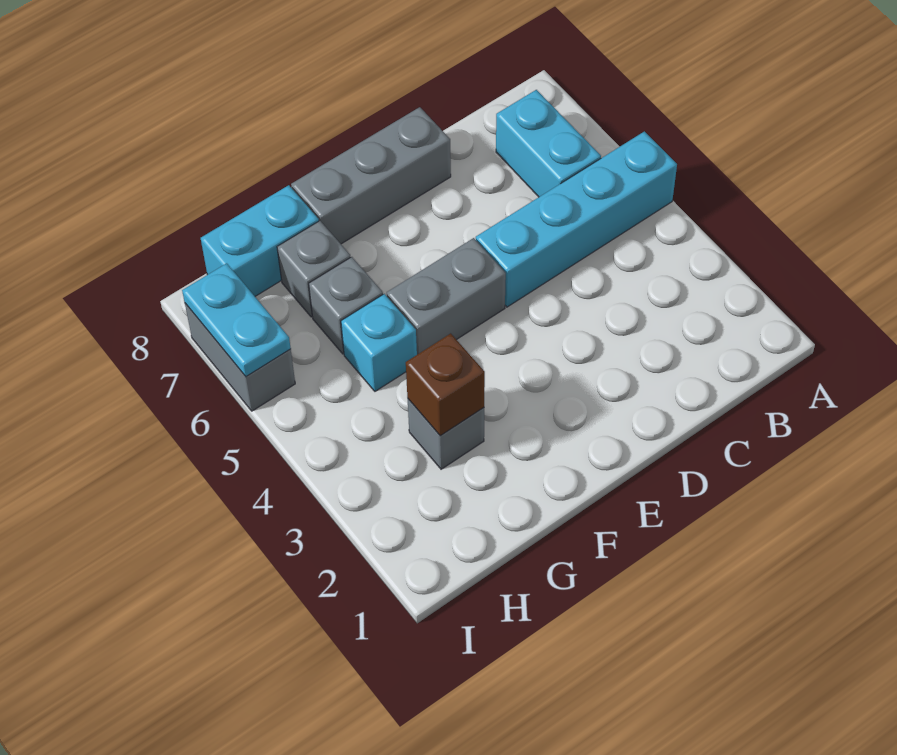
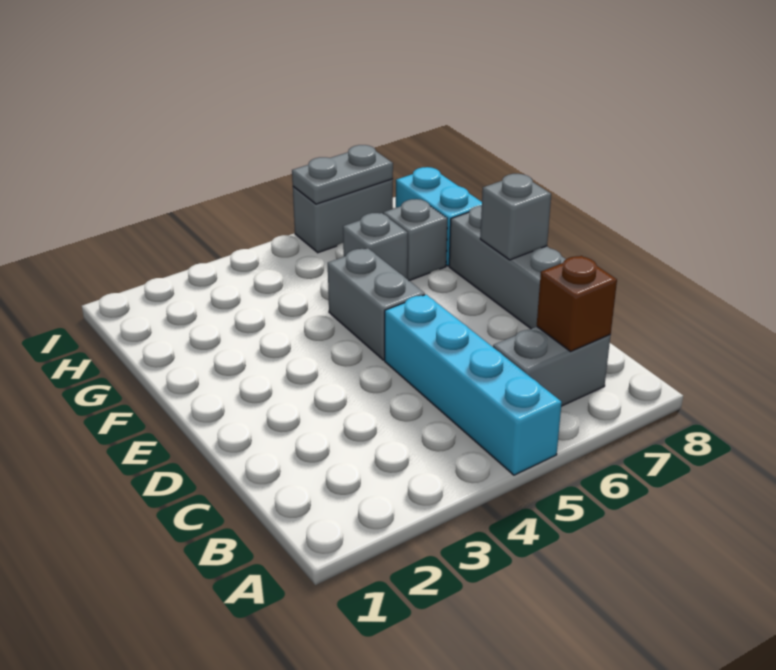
cyan brick B6:B7 level 1 -> grey brick B6:B7 level 1
grey brick G3 level 1 -> grey brick E8 level 2
brown brick G3 level 2 -> brown brick B7 level 2
cyan brick G5 level 1 -> none
cyan plate I6:I7 level 2 -> grey plate I6:I7 level 2

